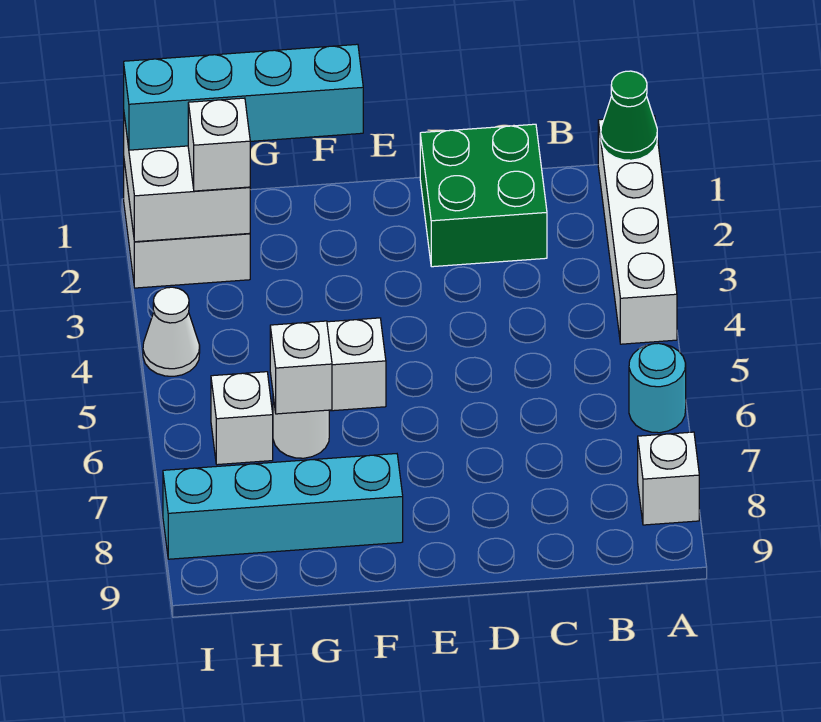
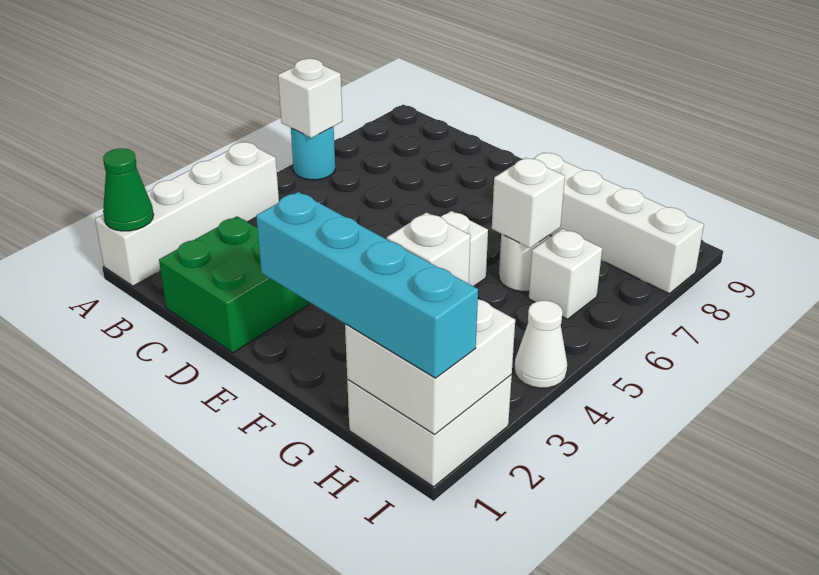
white brick A8 level 1 -> white brick A6 level 2
cyan brick F8:I8 level 1 -> white brick F8:I8 level 1

